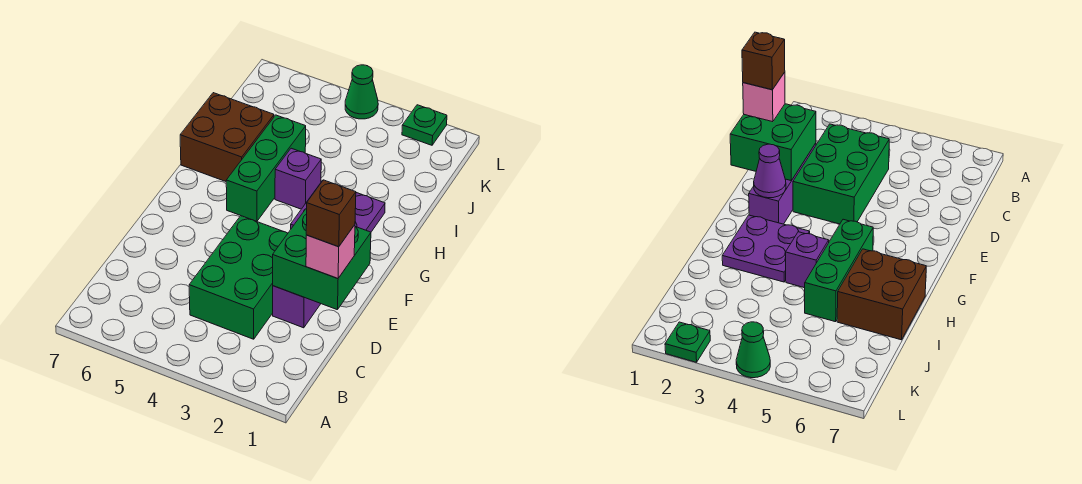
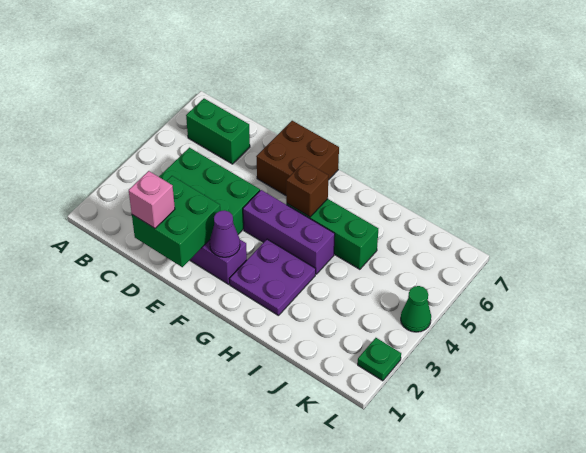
none -> green brick B6:C6 level 1
brown brick D1 level 4 -> brown brick G5 level 2
purple brick H4 level 1 -> purple brick F4:H4 level 1
brown brick H6:I7 level 1 -> brown brick E6:F7 level 1

